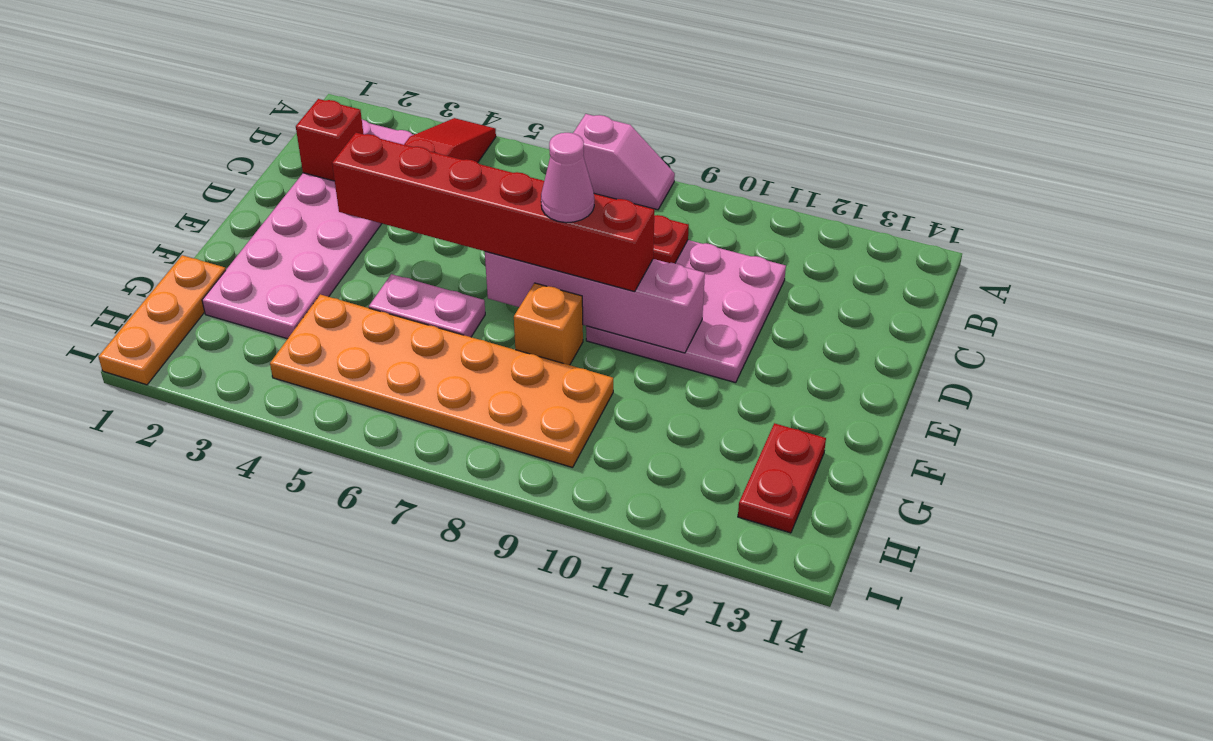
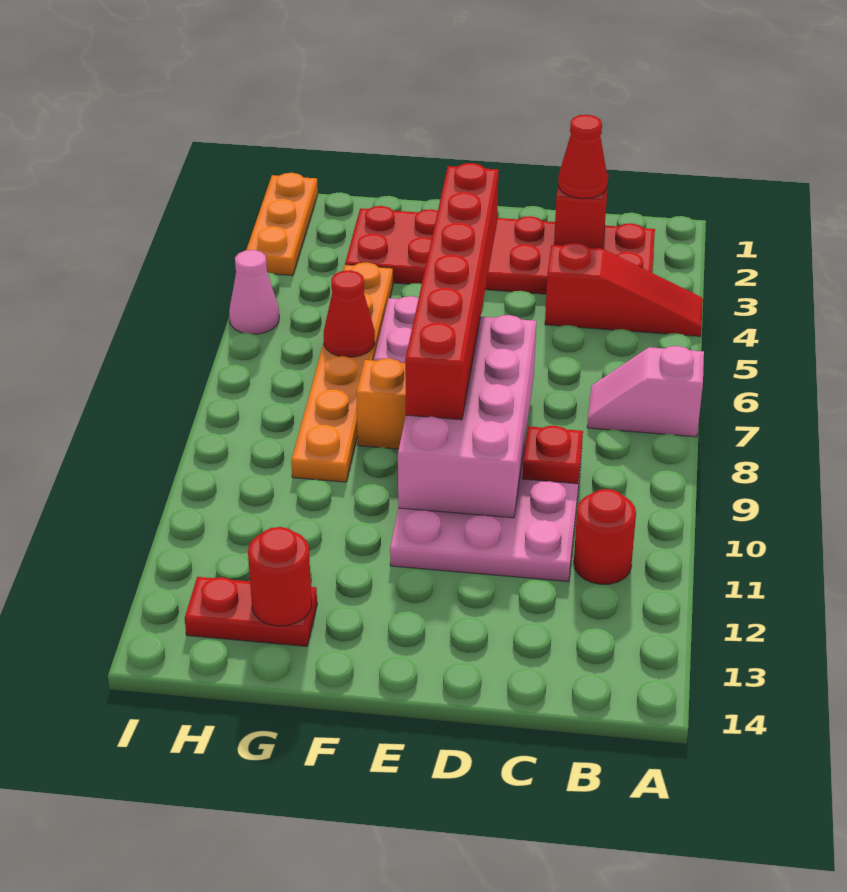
pink slope A7:A8 level 1 top 7 -> pink slope A7:B7 level 1 top A
pink plate B2:G3 level 1 -> red plate B2:G3 level 1
none -> red round brick B11 level 1
none -> red cone C2 level 3
pink brick E7:E10 level 2 -> pink brick D7:E10 level 2
pink cone E8 level 4 -> pink cone I5 level 1
orange plate G1:I1 level 1 -> orange plate I1:I3 level 1
orange plate G4:H9 level 1 -> orange plate G4:G9 level 1
none -> red cone G6 level 2
none -> red round brick G13 level 2

